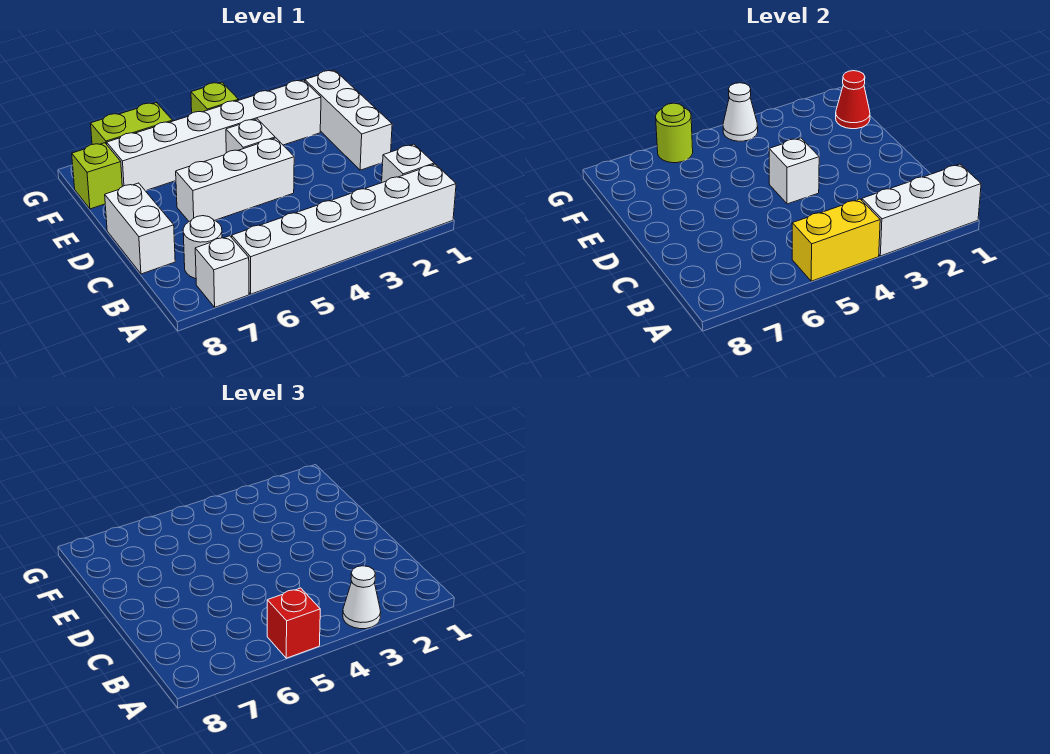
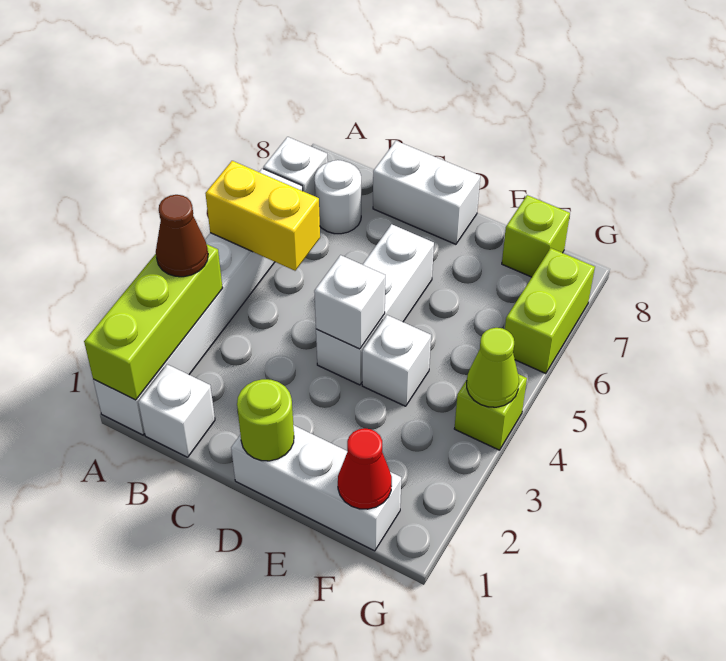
white brick A1:A3 level 2 -> lime brick A1:A3 level 2
white cone A3 level 3 -> brown cone A3 level 3
yellow brick A4:A5 level 2 -> yellow brick A5:B5 level 2
red brick A5 level 3 -> none
white brick F2:F7 level 1 -> none
white cone G4 level 2 -> lime cone G4 level 2
lime round brick G6 level 2 -> lime round brick D1 level 2

